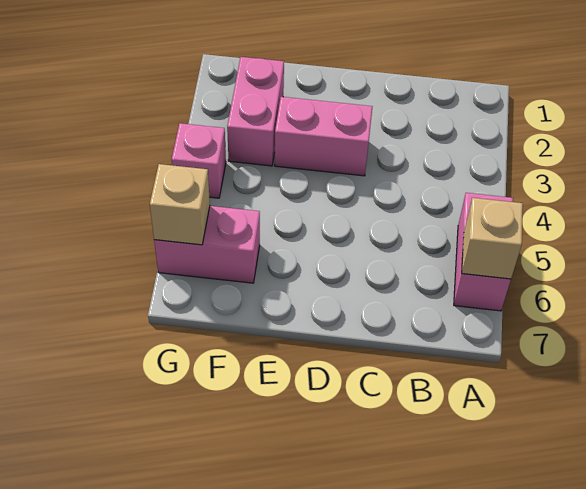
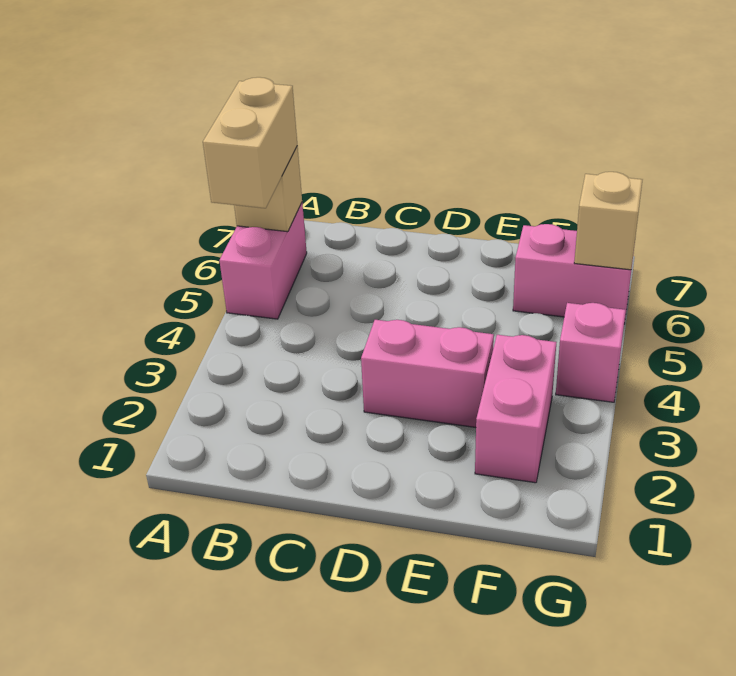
none -> tan brick A5:A6 level 3

